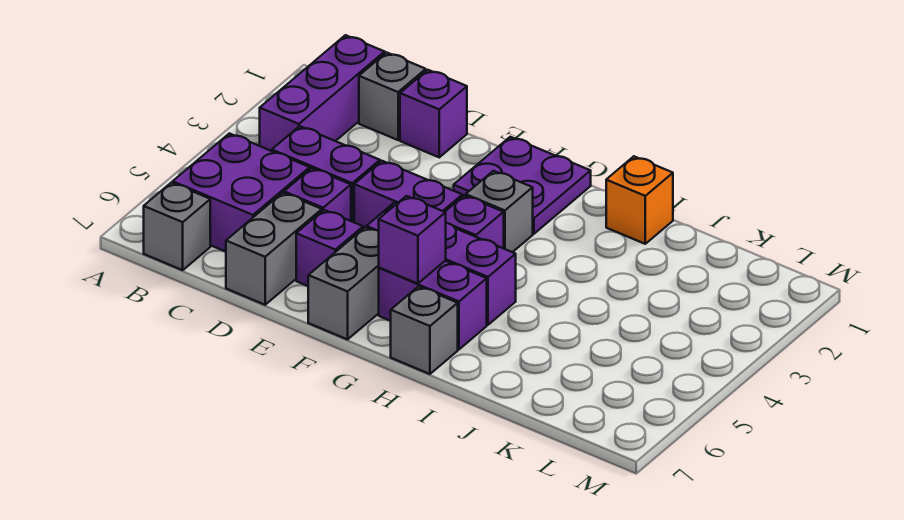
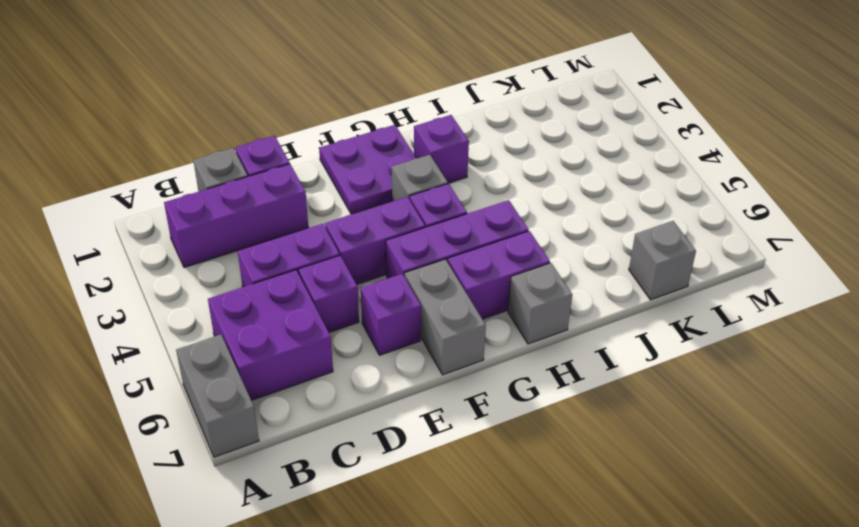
purple brick B1:B3 level 1 -> purple brick B2:D2 level 1
grey brick B7 level 1 -> grey brick K7 level 1
grey brick D6:D7 level 1 -> grey brick A6:A7 level 1
purple brick G6 level 2 -> purple brick H2 level 1
orange brick I1 level 1 -> none

